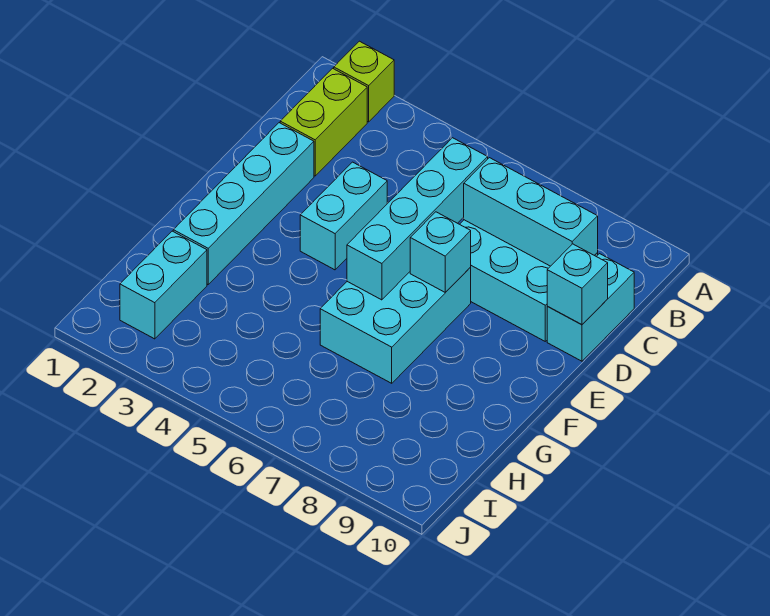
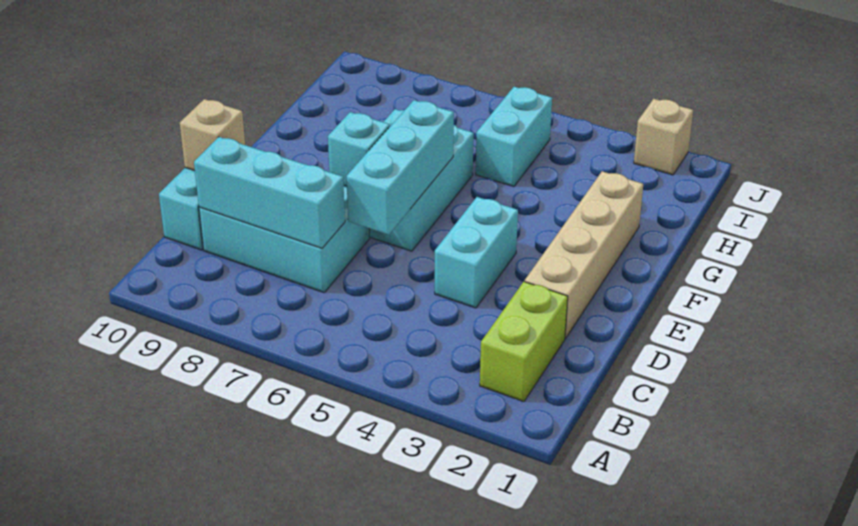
lime brick A2 level 1 -> none
cyan brick C6:F6 level 2 -> cyan brick D6:F6 level 2
cyan brick D2:G2 level 1 -> tan brick D2:G2 level 1
cyan brick D10 level 2 -> tan brick D10 level 2
cyan brick H2:I2 level 1 -> cyan brick H5:I5 level 1
none -> tan brick J2 level 1

